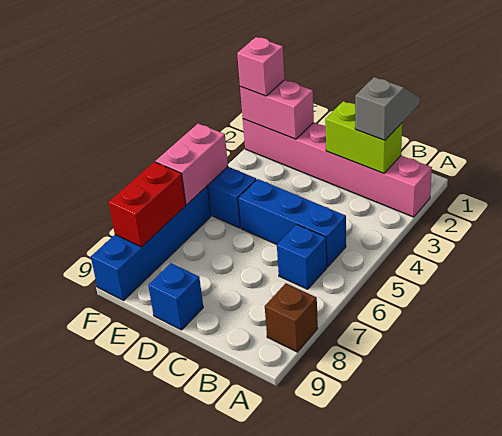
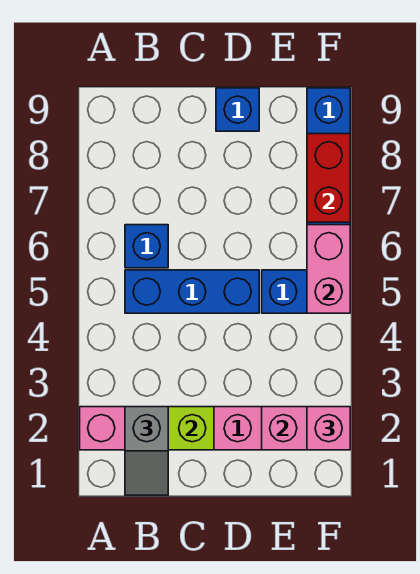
brown brick A8 level 1 -> none

